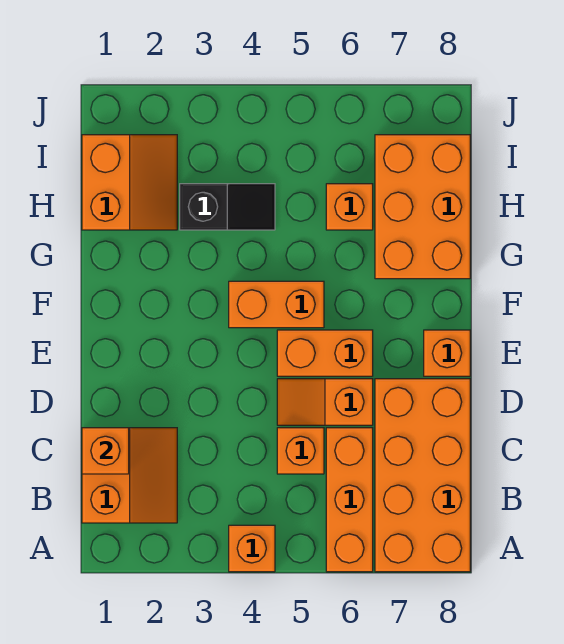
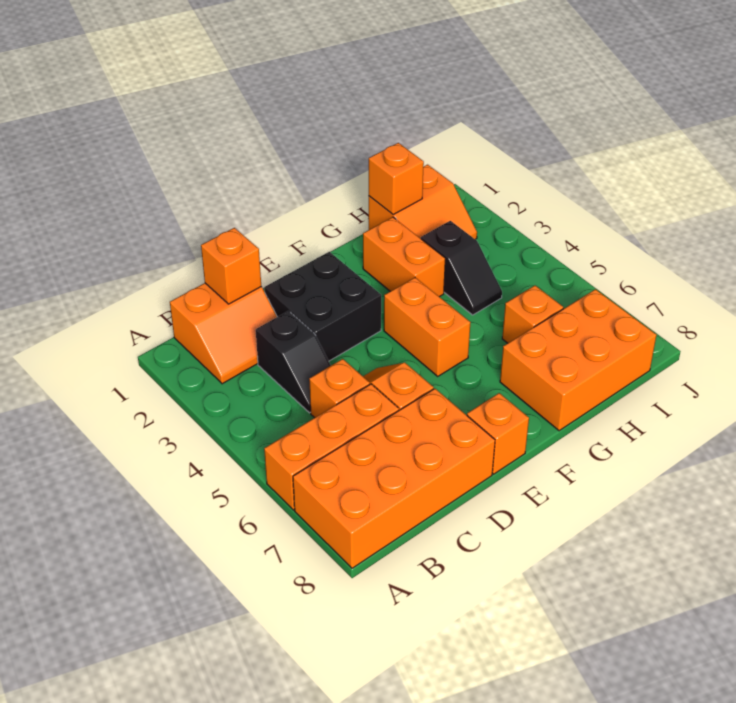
orange brick A4 level 1 -> orange brick H1 level 2
none -> black slope C3:C4 level 1 top 3
none -> black brick D2:E3 level 1
orange brick E5:E6 level 1 -> orange brick G2:G3 level 1

